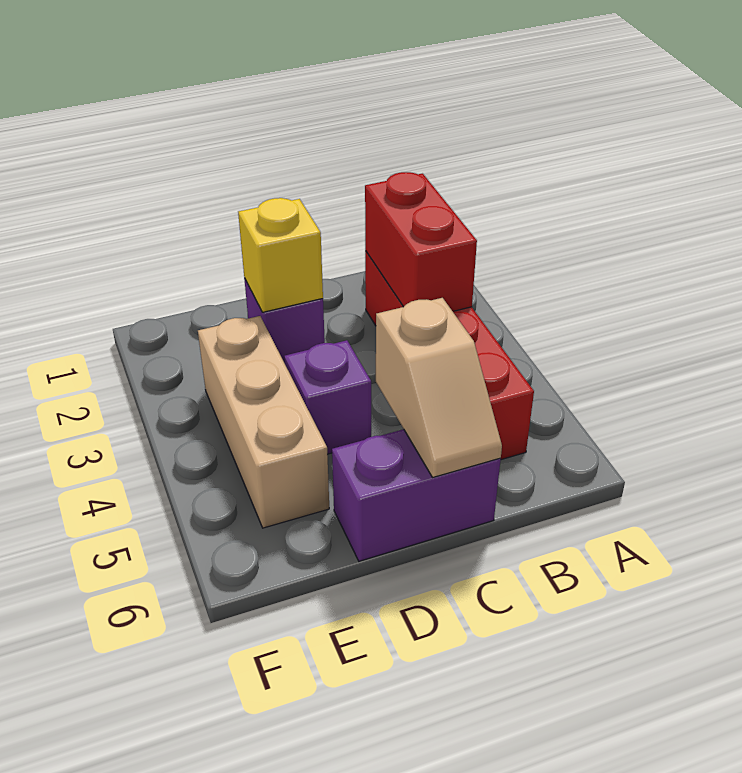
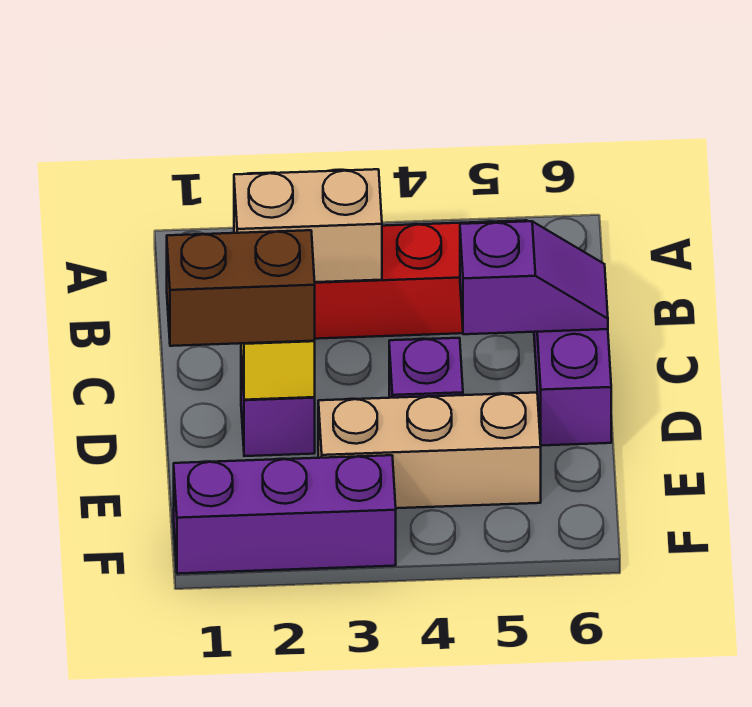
red brick B2:B3 level 2 -> tan brick B2:B3 level 2
tan slope C5:C6 level 2 top 5 -> purple slope C5:C6 level 2 top 5
none -> brown brick D1:D2 level 3
none -> purple brick F1:F3 level 1

